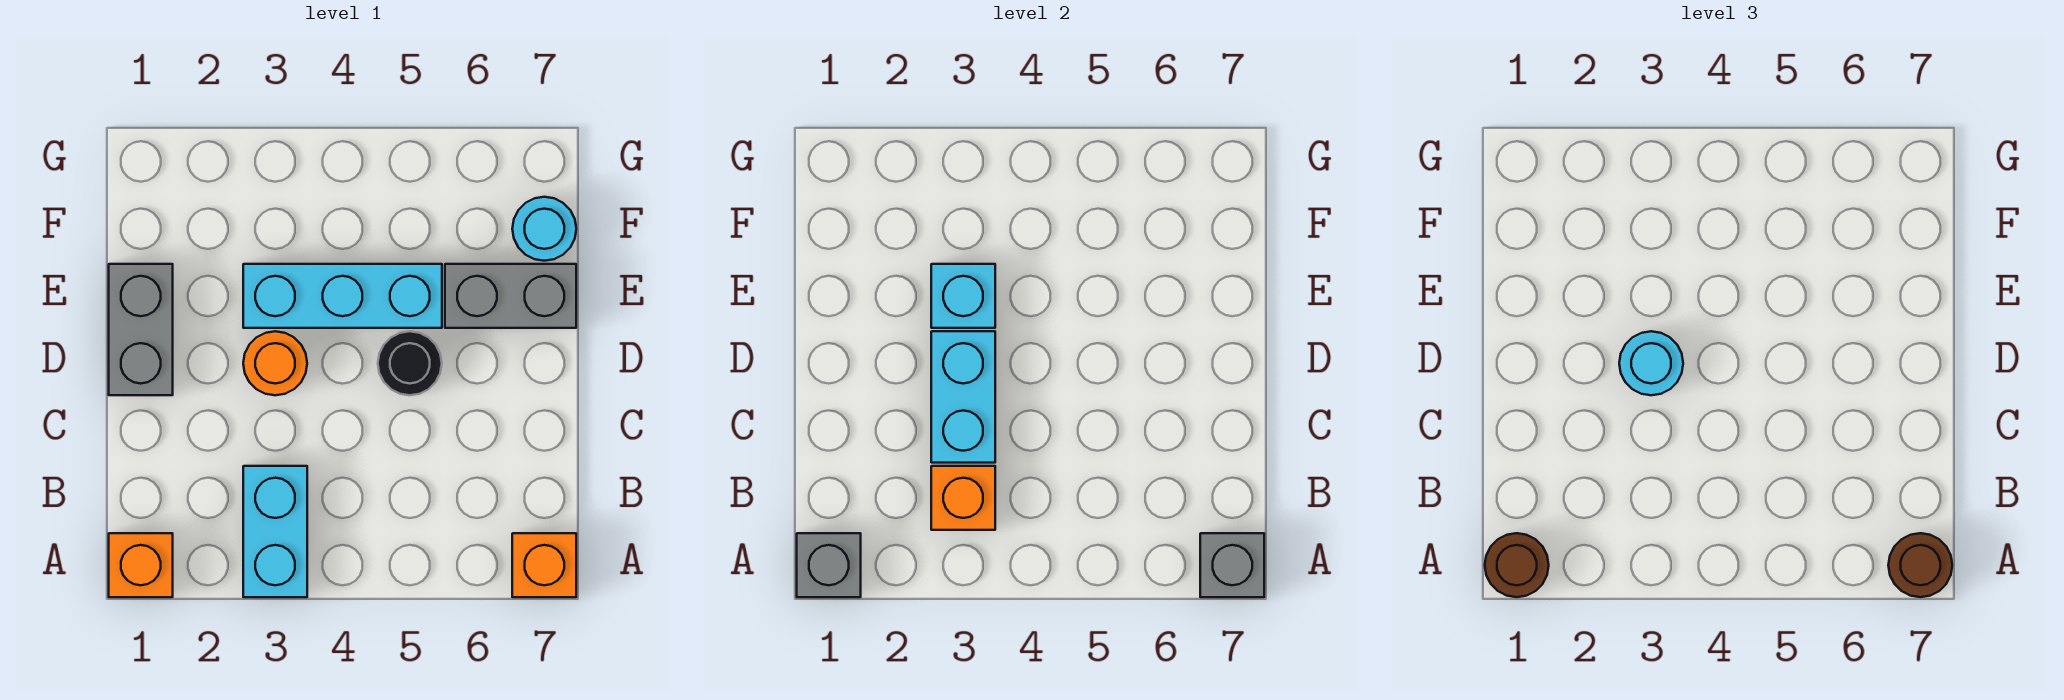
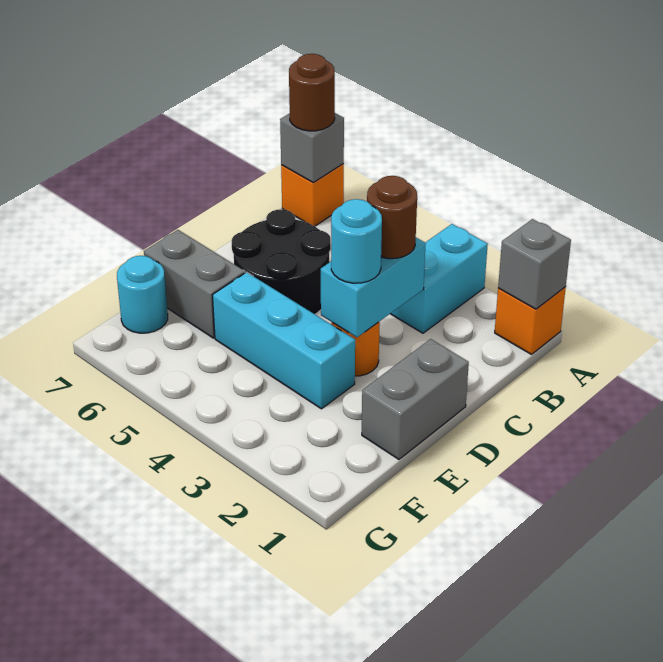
brown round brick A1 level 3 -> brown round brick C3 level 3
orange brick B3 level 2 -> none
black round brick D5 level 1 -> black round brick C5:D6 level 1
cyan brick E3 level 2 -> none

